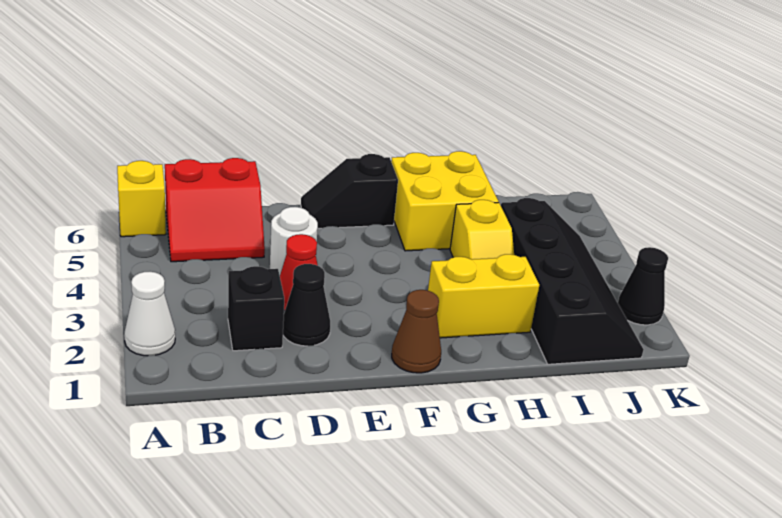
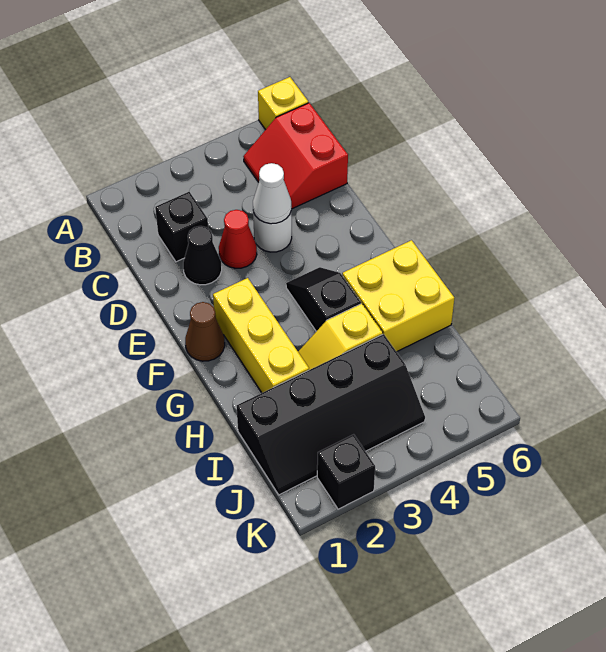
white cone A2 level 1 -> white cone D4 level 2
black slope E6:F6 level 1 top F -> black slope F4:G4 level 1 top G
yellow brick G2:H2 level 1 -> yellow brick F2:H2 level 1
black cone K2 level 1 -> black brick K2 level 1

